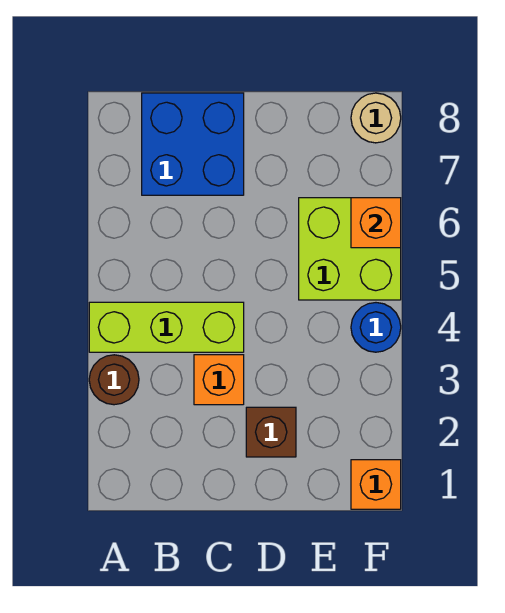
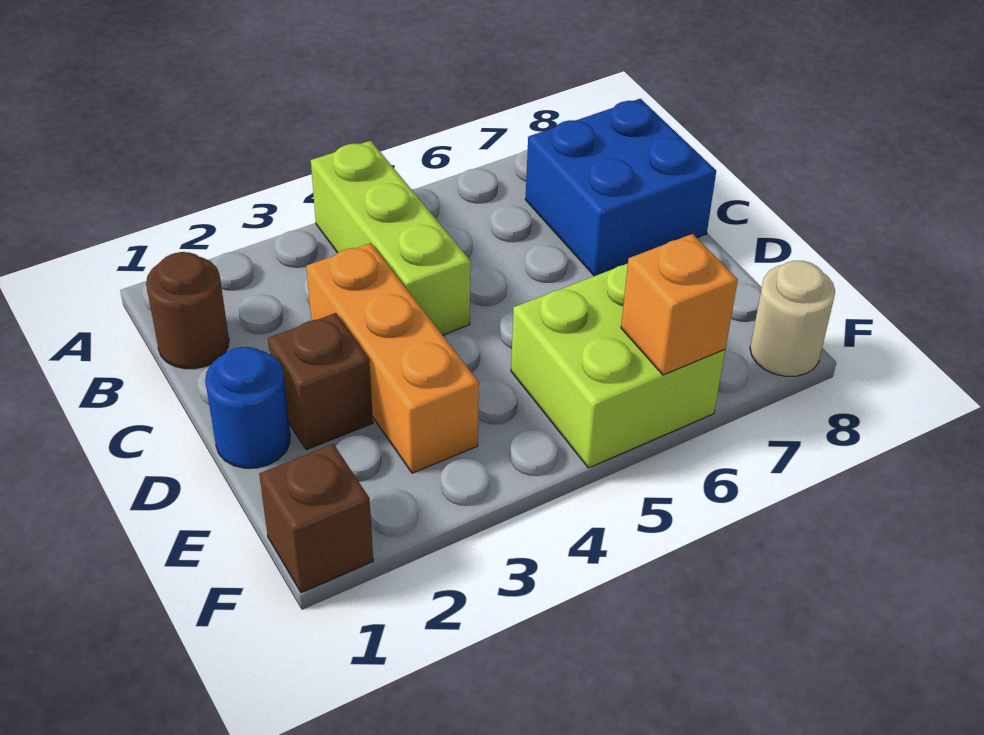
brown round brick A3 level 1 -> brown round brick B1 level 1
orange brick C3 level 1 -> orange brick C3:E3 level 1
orange brick F1 level 1 -> brown brick F1 level 1
blue round brick F4 level 1 -> blue round brick D1 level 1

